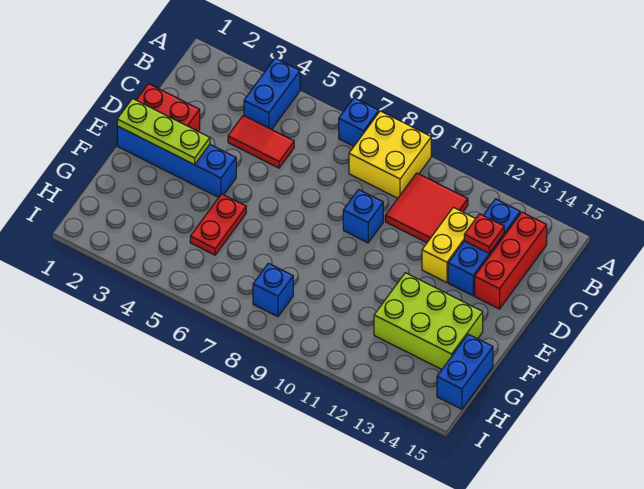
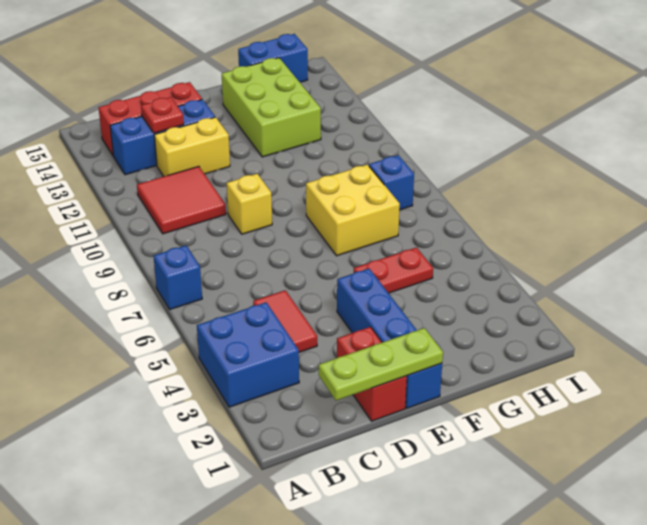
blue brick A4:B4 level 1 -> blue brick A3:B4 level 1
yellow brick A8:B9 level 1 -> yellow brick F7:G8 level 1
blue brick D9 level 1 -> yellow brick D9 level 1
lime plate E1:E3 level 2 -> lime plate C1:E1 level 2

